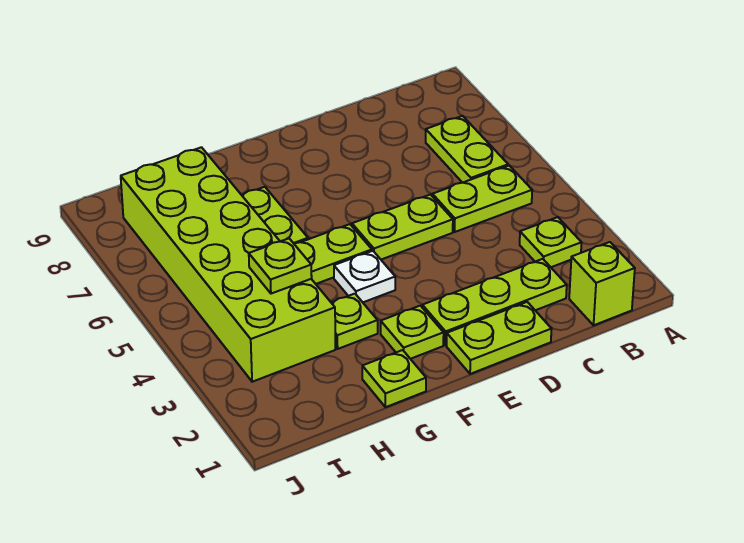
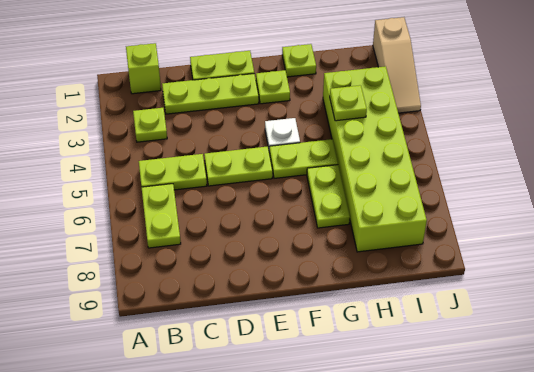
lime plate G3 level 1 -> none
none -> tan slope J1:J3 level 1 top 1

